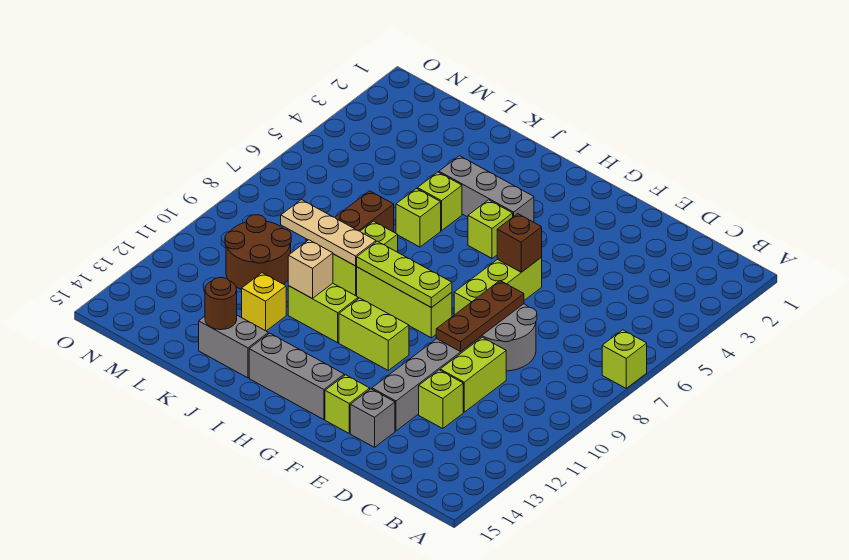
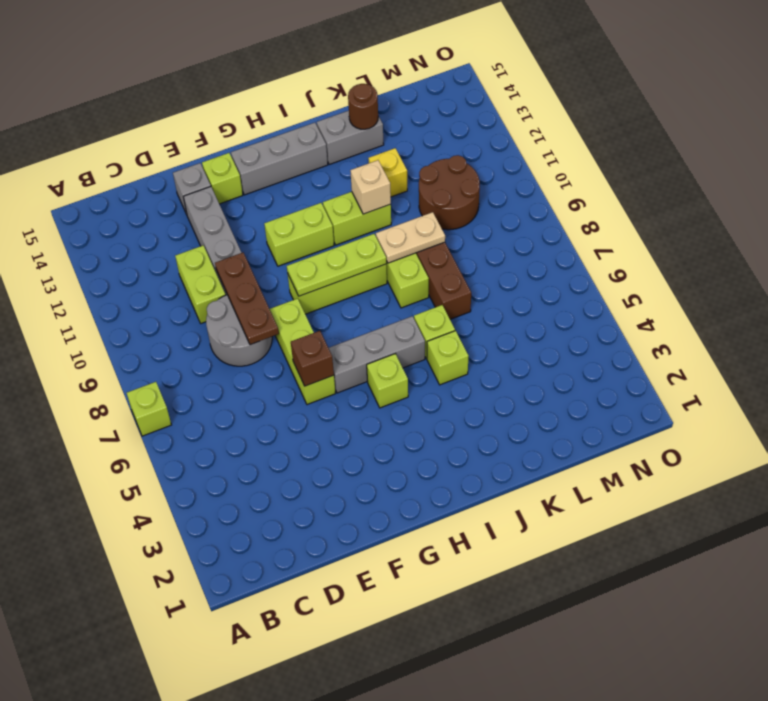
lime brick D12 level 1 -> none
grey brick H4:J4 level 1 -> grey brick G6:I6 level 1
tan plate J9:L9 level 2 -> tan plate J9:K9 level 2

